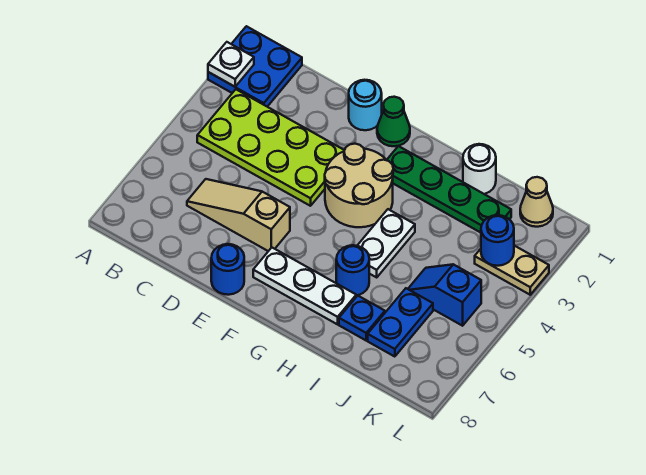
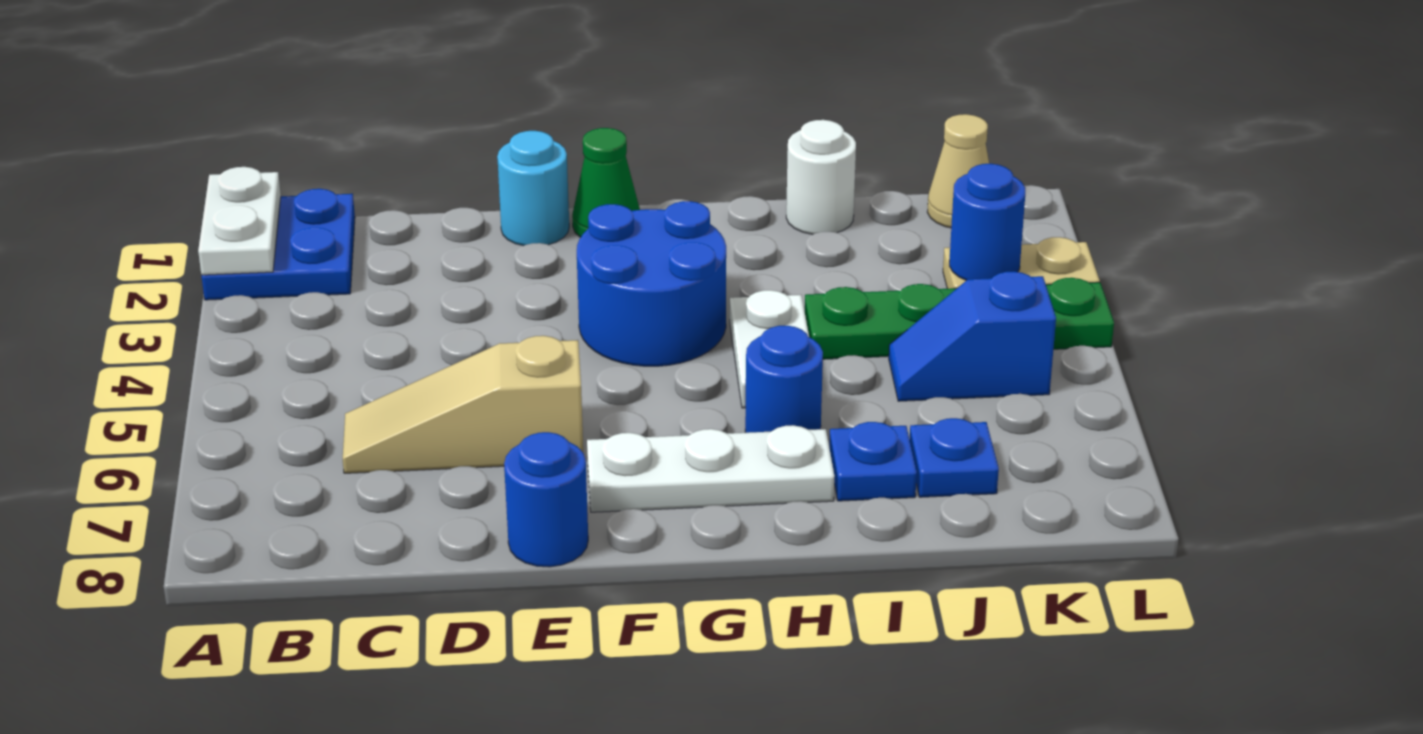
white plate A2 level 2 -> white plate A1:A2 level 2
lime plate B3:E4 level 1 -> none
tan round brick F3:G4 level 1 -> blue round brick F3:G4 level 1
green plate G2:J2 level 1 -> green plate I4:L4 level 1
blue plate J6:J7 level 1 -> blue plate J7 level 1

